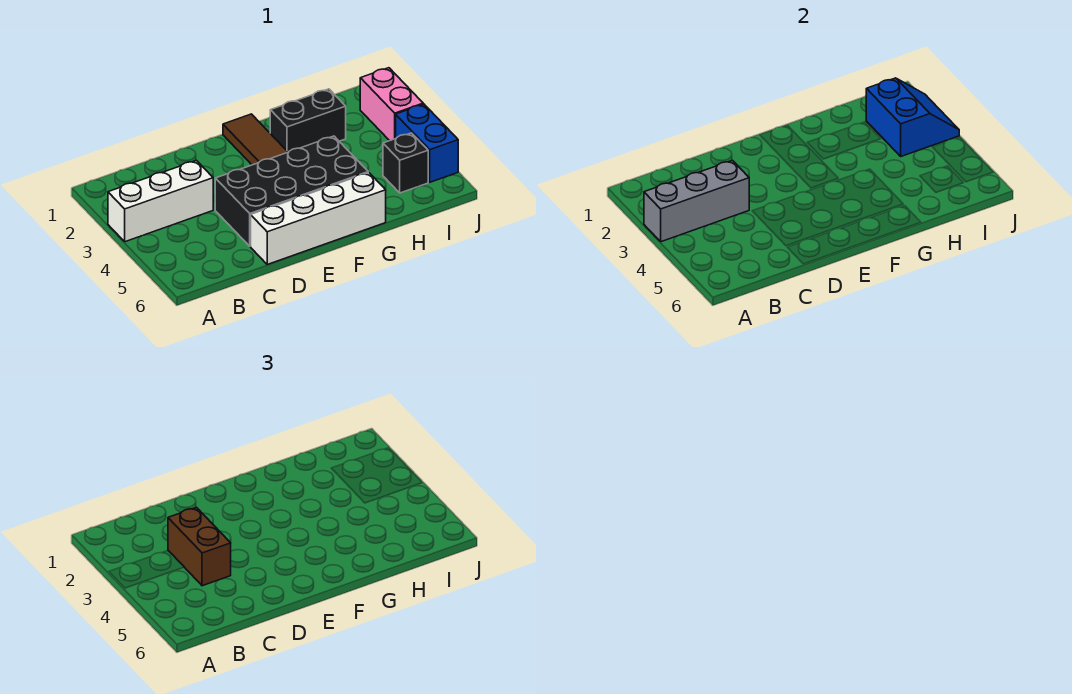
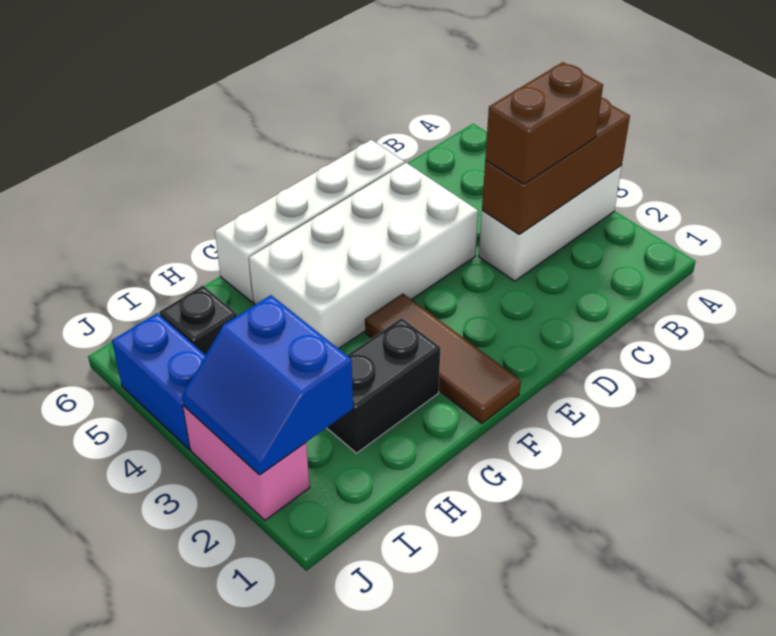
grey brick A3:C3 level 2 -> brown brick A3:C3 level 2
brown brick C3:C4 level 3 -> brown brick B3:C3 level 3
black brick D4:G5 level 1 -> white brick D4:G5 level 1

